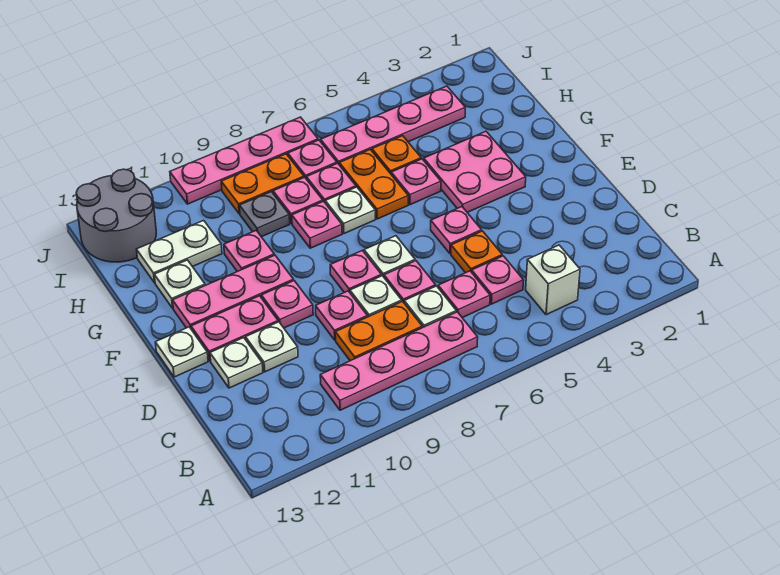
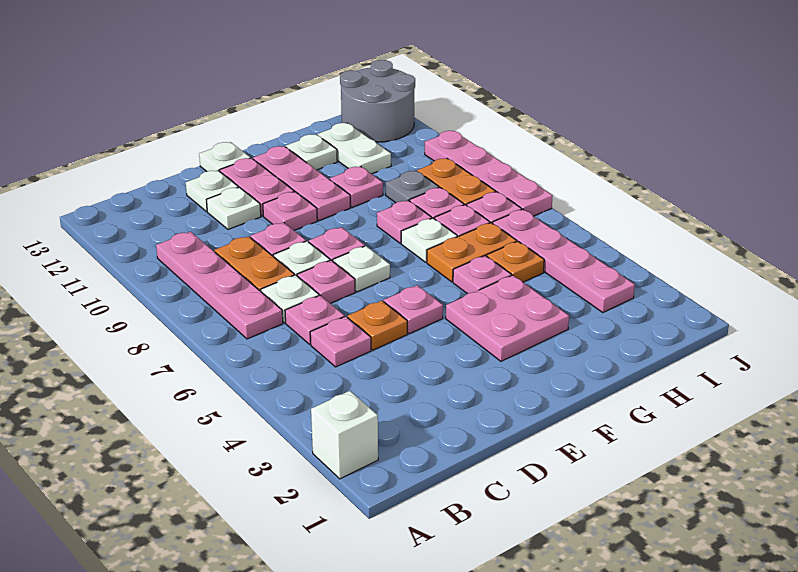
white brick B4 level 1 -> white brick A2 level 1

